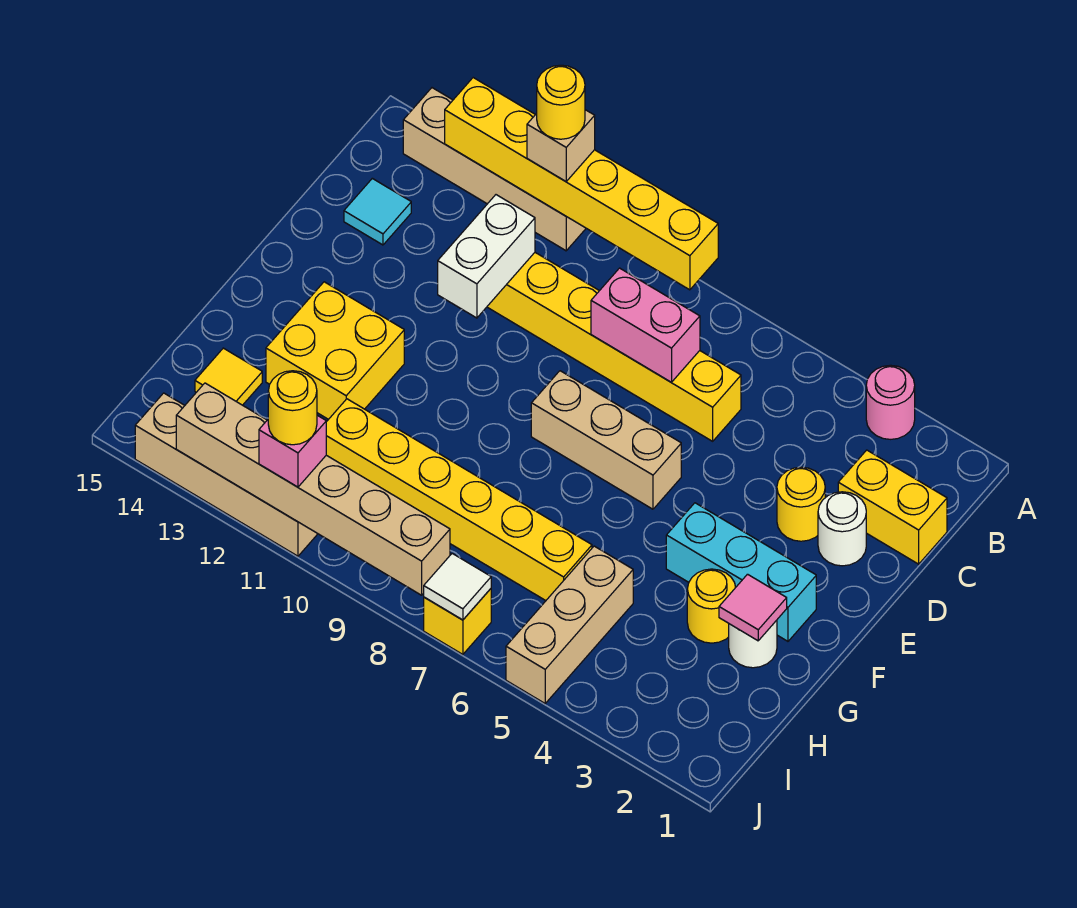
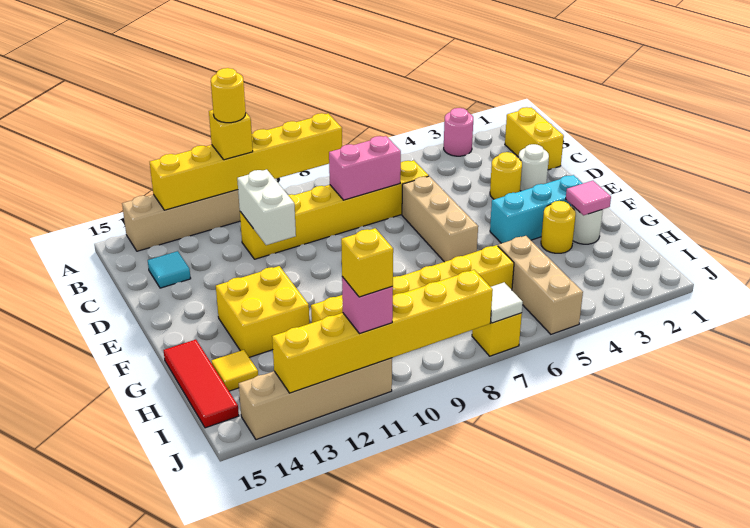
tan brick A11 level 3 -> yellow brick A11 level 3
yellow brick C1:C2 level 1 -> yellow brick B1:C1 level 1
tan brick E6:E8 level 1 -> tan brick D6:F6 level 1
none -> red tile G15:I15 level 1
tan brick J8:J13 level 2 -> yellow brick J8:J13 level 2
yellow round brick J11 level 4 -> yellow brick J11 level 4

